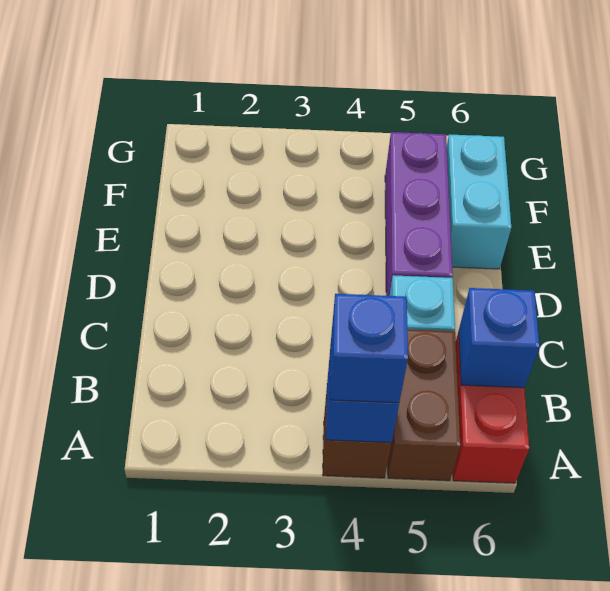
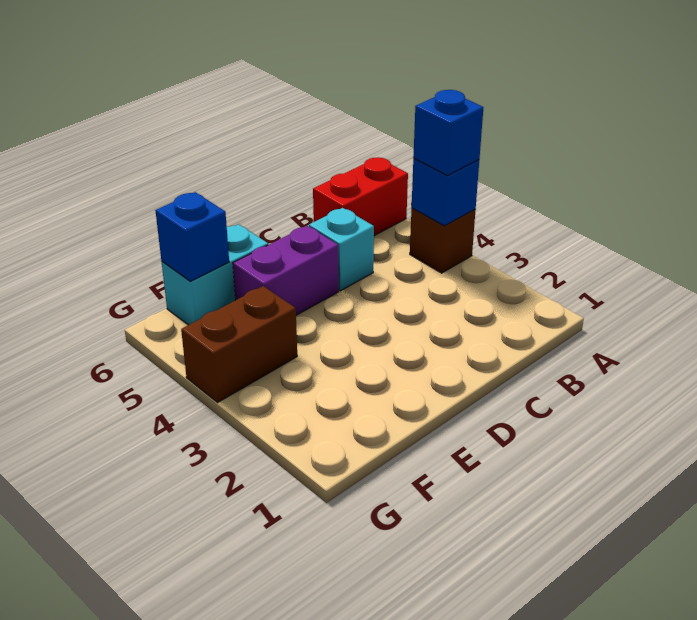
brown brick A5:B5 level 1 -> brown brick F4:G4 level 1
blue brick B6 level 2 -> blue brick F6 level 2
purple brick D5:F5 level 1 -> purple brick D5:E5 level 1

